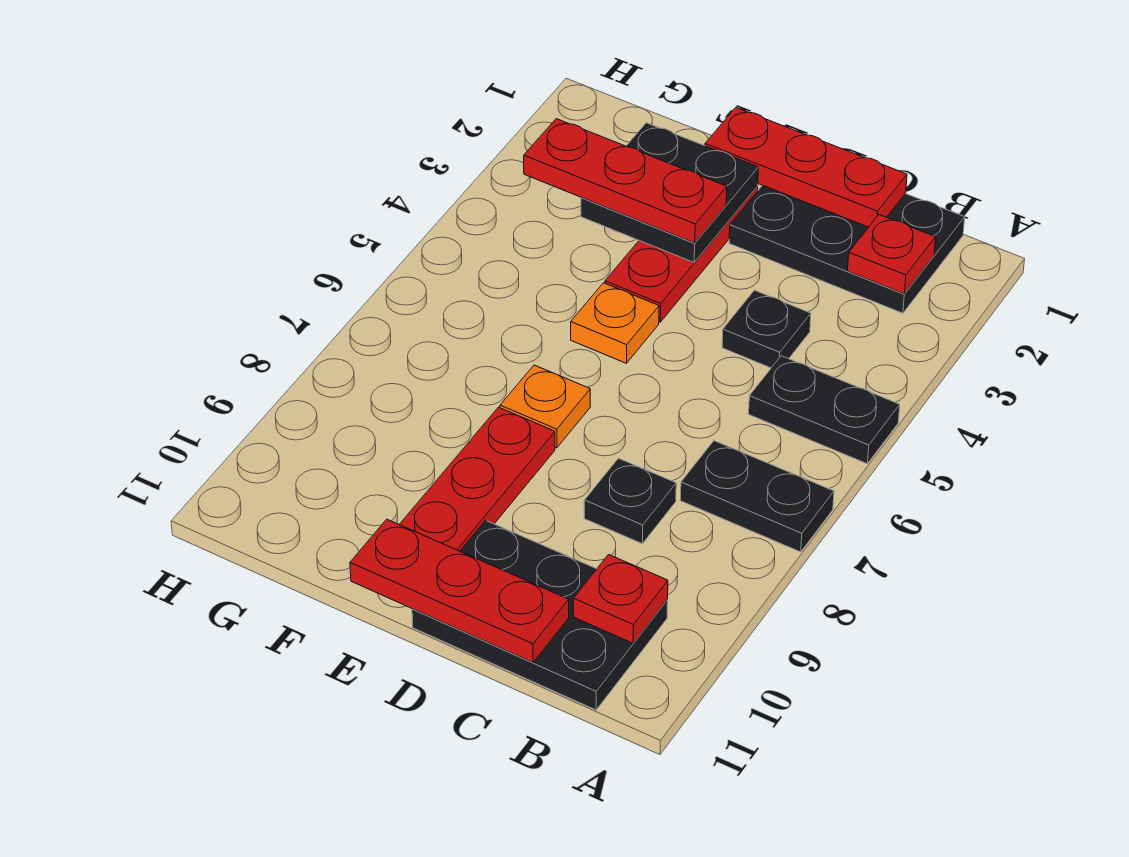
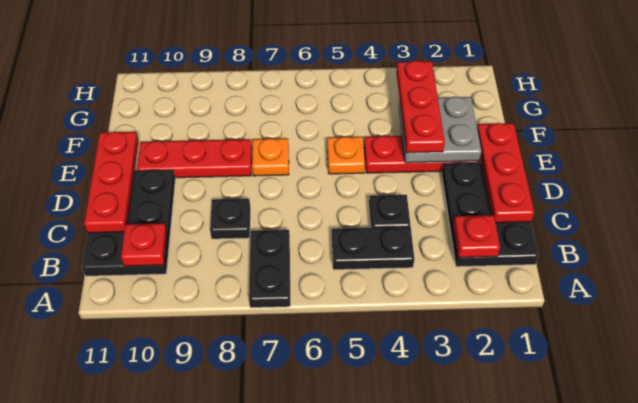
black plate A5:B5 level 1 -> black plate B4:B5 level 1
black plate E2:F3 level 2 -> grey plate E2:F3 level 2

